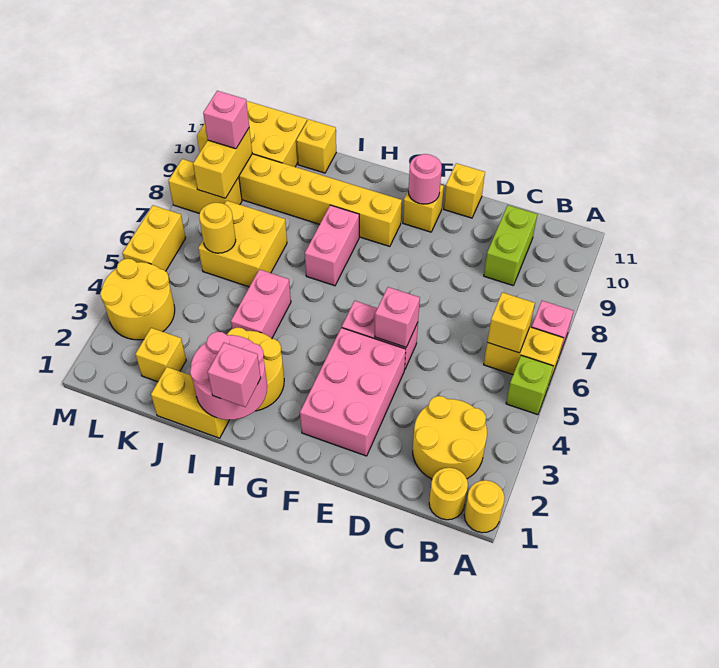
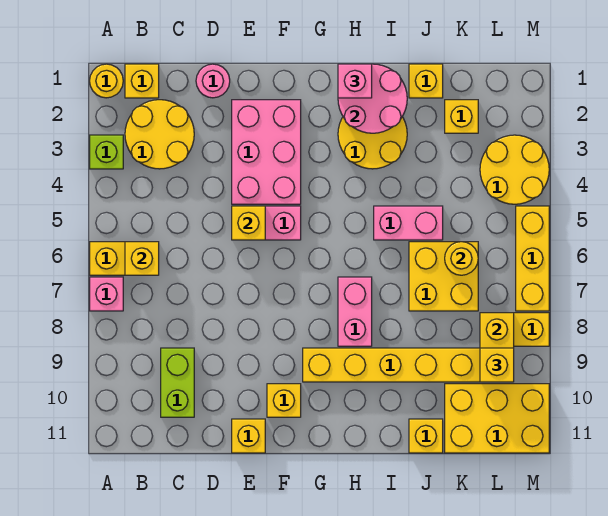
lime brick A5 level 1 -> lime brick A3 level 1
yellow round brick B1 level 1 -> yellow brick B1 level 1
pink brick E5 level 2 -> yellow brick E5 level 2
pink round brick F10 level 2 -> pink round brick D1 level 1
yellow brick I1:J1 level 1 -> yellow brick J1 level 1
pink brick I4:I5 level 1 -> pink brick I5:J5 level 1
pink brick L9 level 3 -> yellow brick L9 level 3
yellow brick M5:M6 level 1 -> yellow brick M5:M7 level 1

